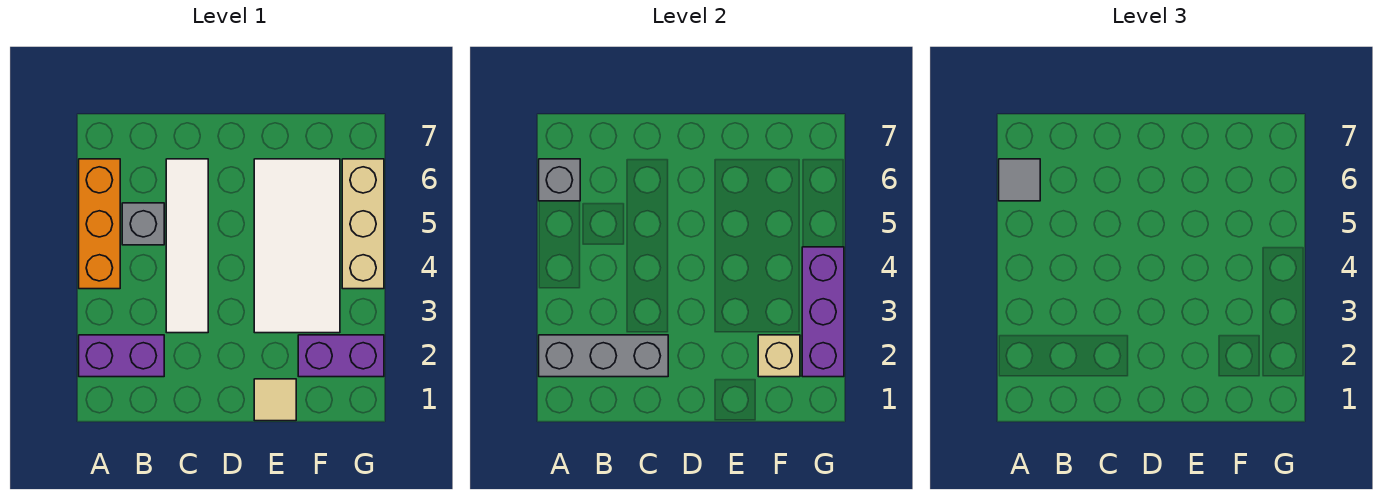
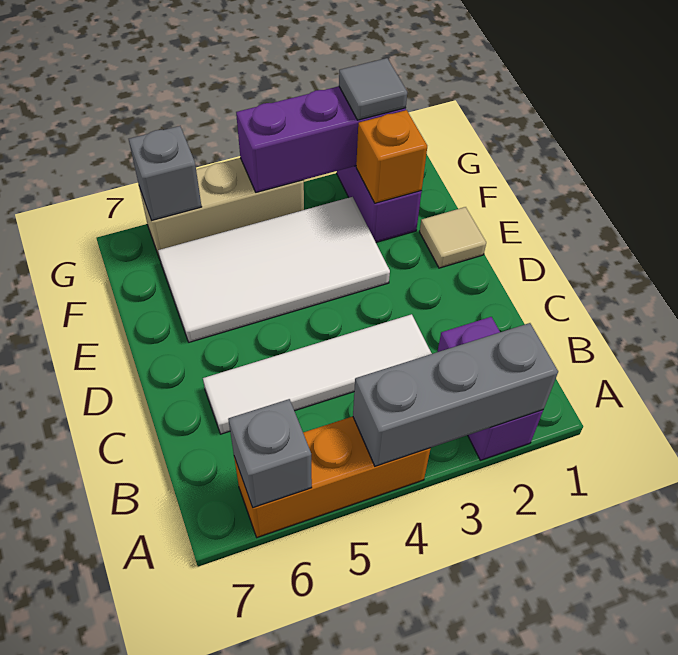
grey brick A2:C2 level 2 -> grey brick A2:A4 level 2
grey tile A6 level 3 -> grey tile G2 level 3
grey brick B5 level 1 -> grey brick G6 level 2
tan brick F2 level 2 -> orange brick F2 level 2

